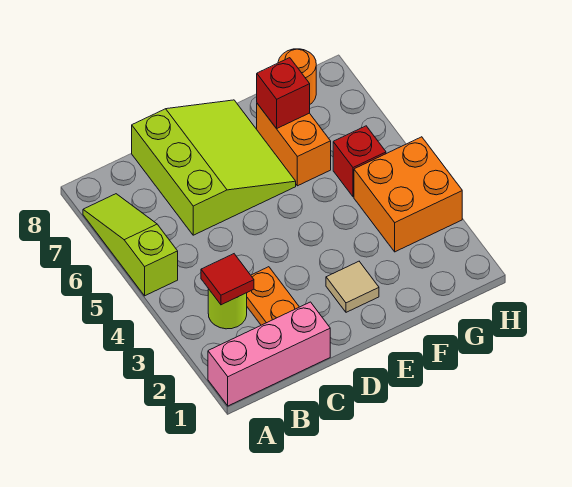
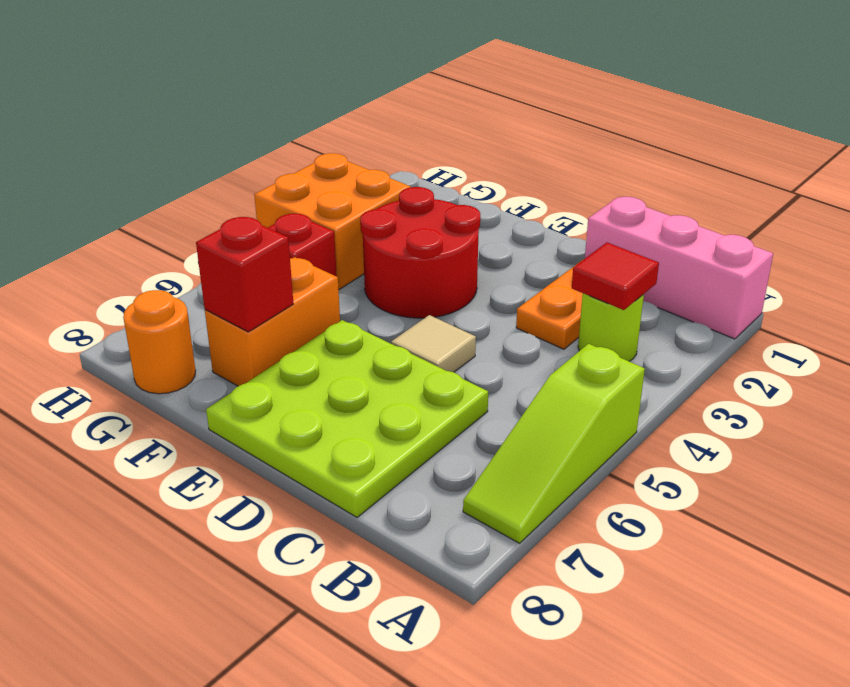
lime slope C6:E8 level 1 top C -> lime plate C6:E8 level 1
tan tile E2 level 1 -> tan tile D5 level 1
none -> red round brick E3:F4 level 1

